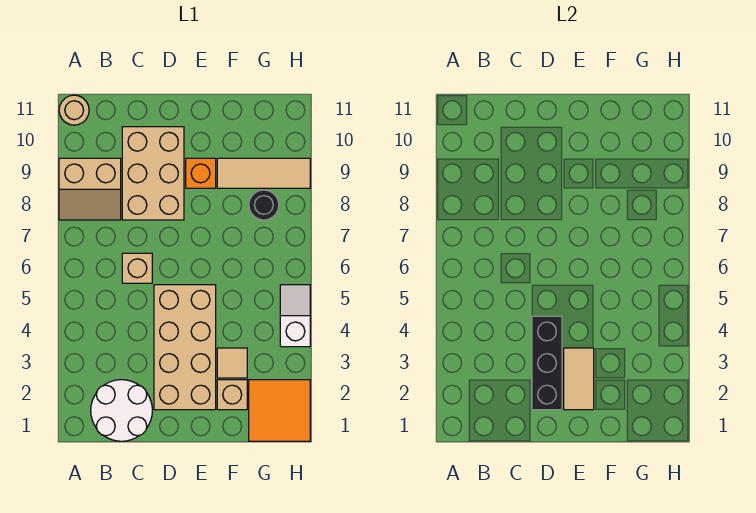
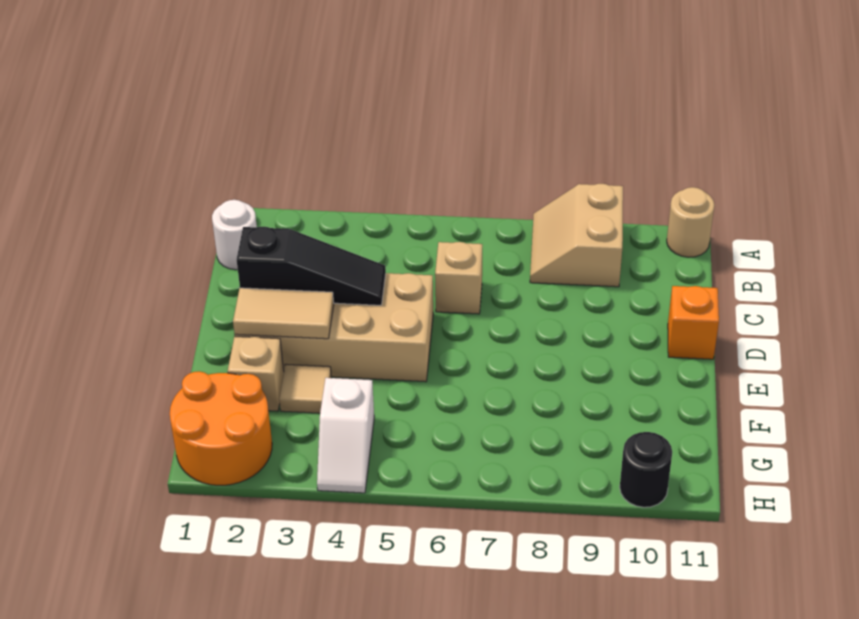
white round brick B1:C2 level 1 -> white round brick B1 level 1
tan brick C8:D10 level 1 -> none
black brick D2:D4 level 2 -> black slope D2:D4 level 2 top 2
orange brick E9 level 1 -> orange brick D11 level 1
tan tile F9:H9 level 1 -> none
orange tile G1:H2 level 1 -> orange round brick G1:H2 level 1
black round brick G8 level 1 -> black round brick H10 level 1
white slope H4:H5 level 1 top 4 -> white slope G4:H4 level 1 top G

